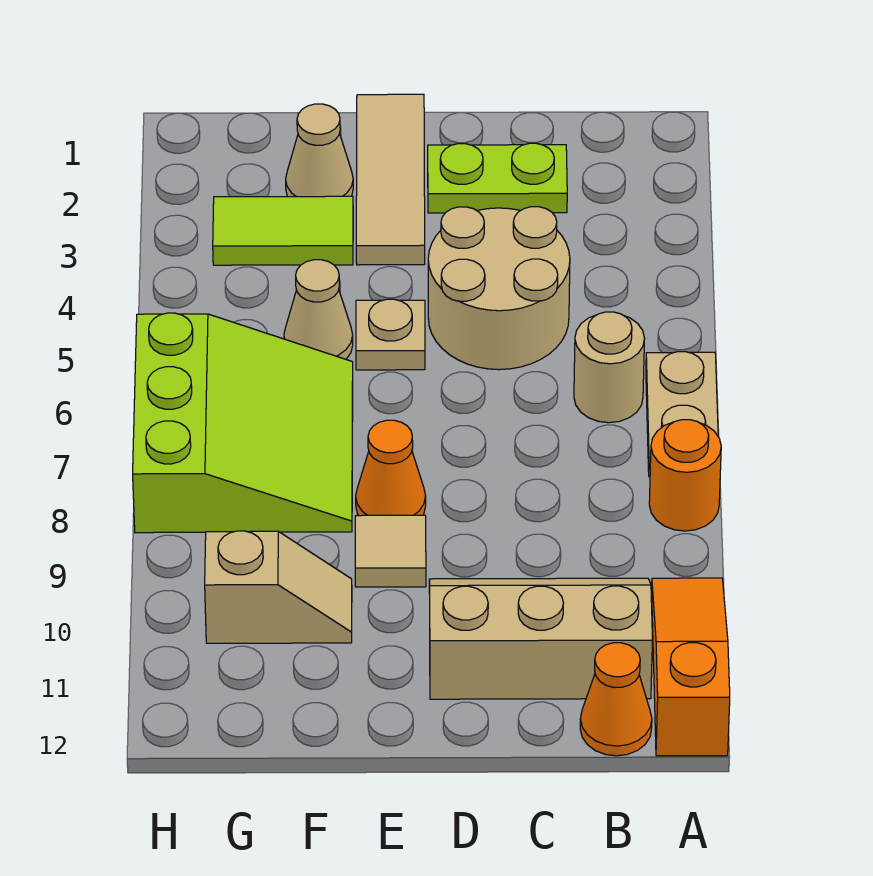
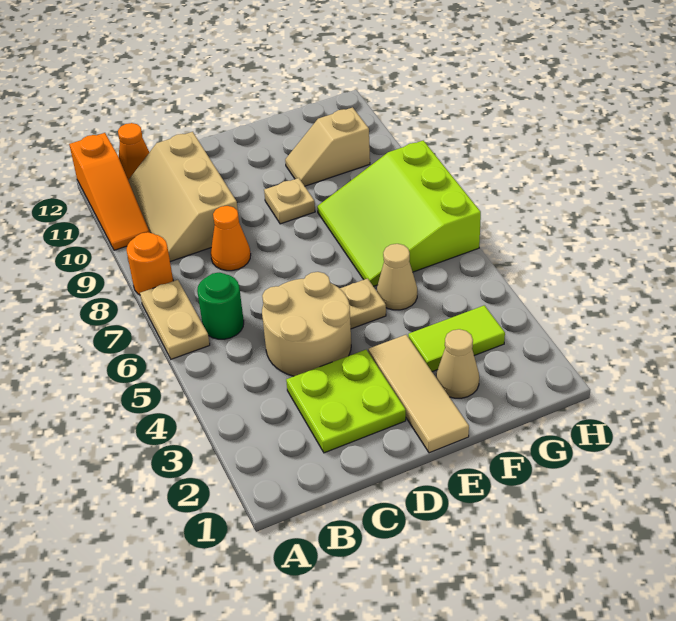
tan round brick B6 level 1 -> green round brick B6 level 1
tan slope B10:D11 level 1 top 11 -> tan slope B9:C11 level 1 top C
lime plate C2:D2 level 1 -> lime plate C2:D3 level 1
orange cone E8 level 1 -> orange cone C8 level 1
tan tile E9 level 1 -> tan plate E9 level 1

